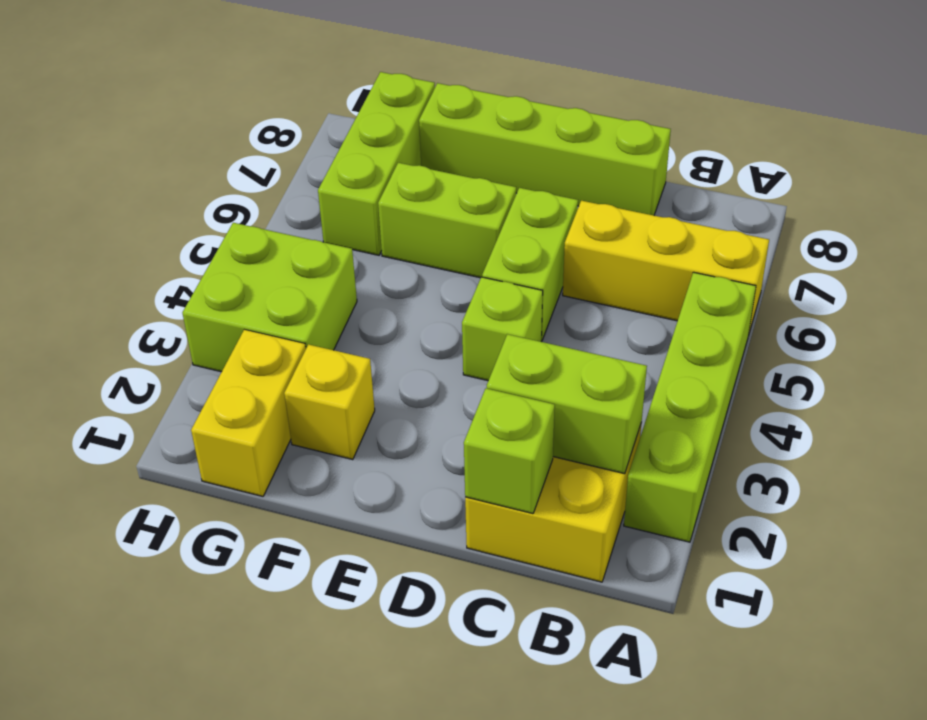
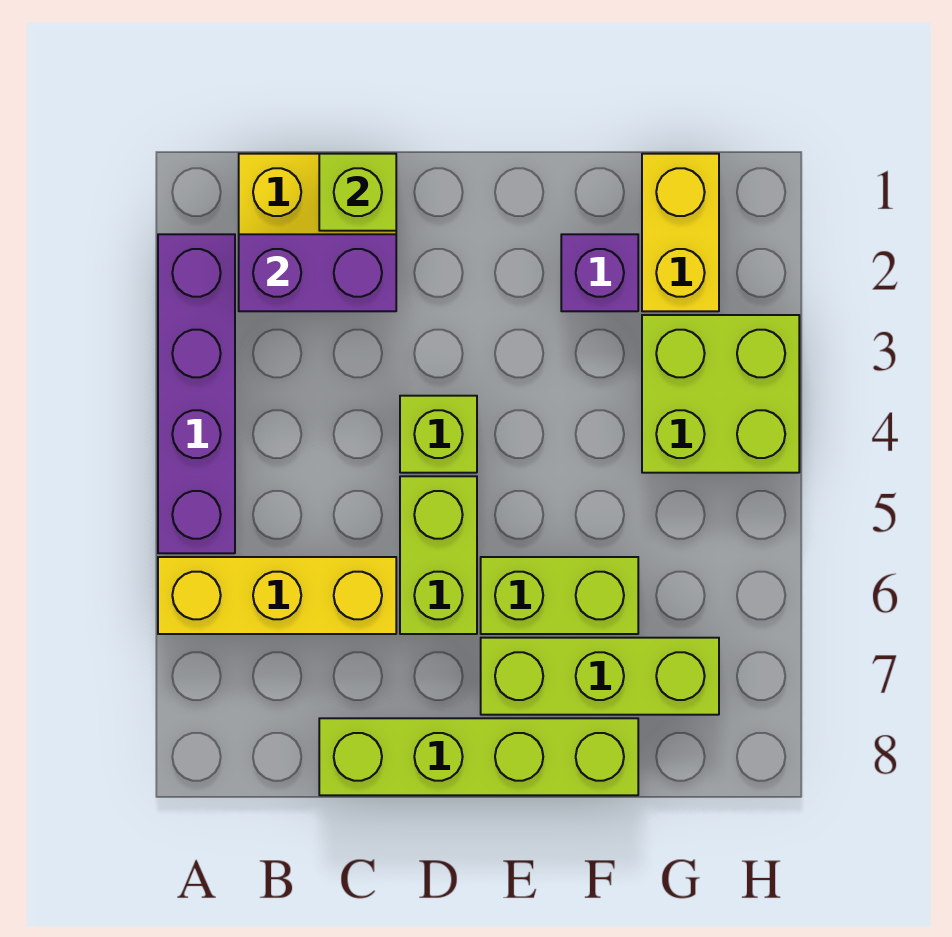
lime brick A2:A5 level 1 -> purple brick A2:A5 level 1
lime brick B2:C2 level 2 -> purple brick B2:C2 level 2
yellow brick F2 level 1 -> purple brick F2 level 1
lime brick G6:G8 level 1 -> lime brick E7:G7 level 1

